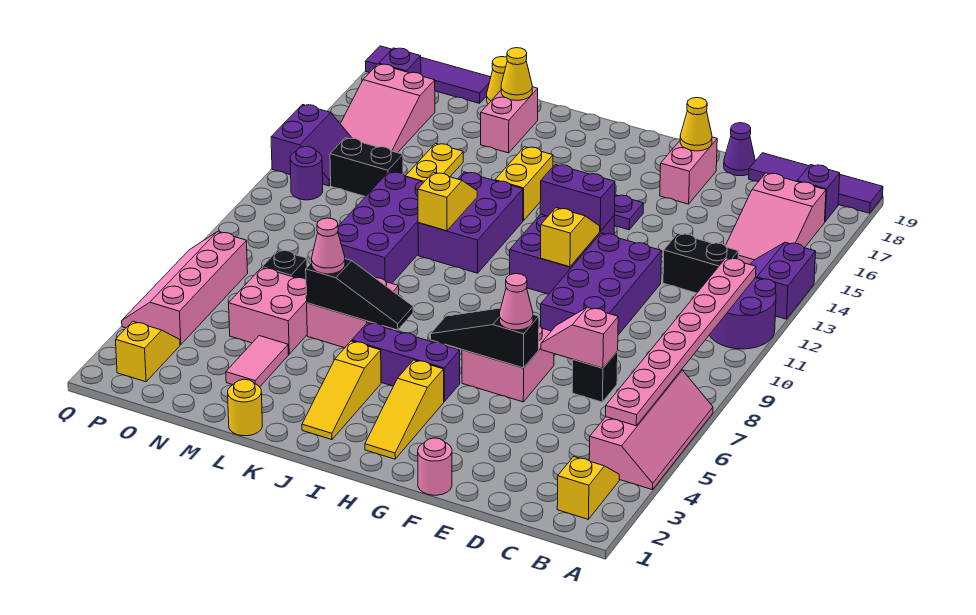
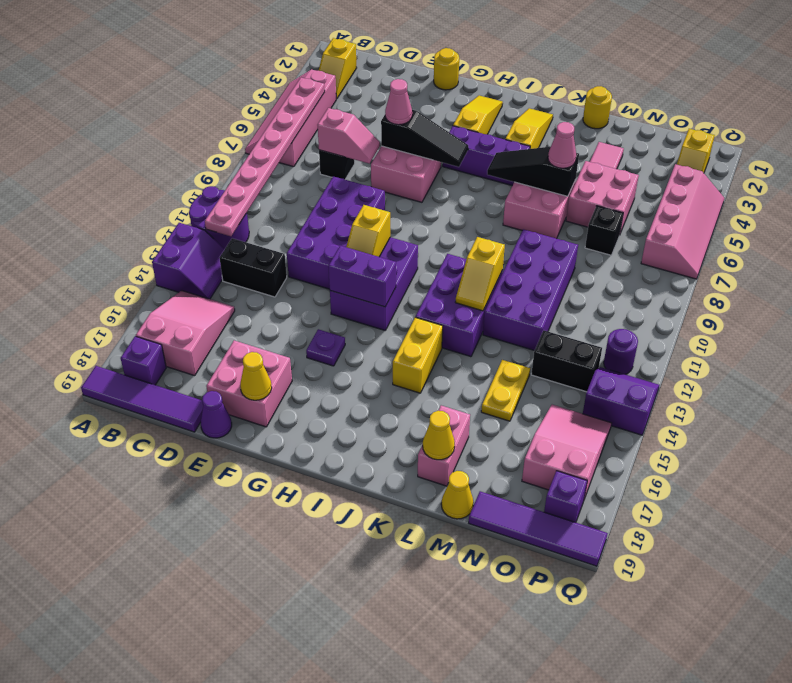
pink round brick F1 level 1 -> yellow round brick F1 level 1
pink brick F17:F18 level 1 -> pink brick E17:F18 level 1
purple slope P13:Q14 level 1 top Q -> purple slope P13:Q14 level 1 top 14

